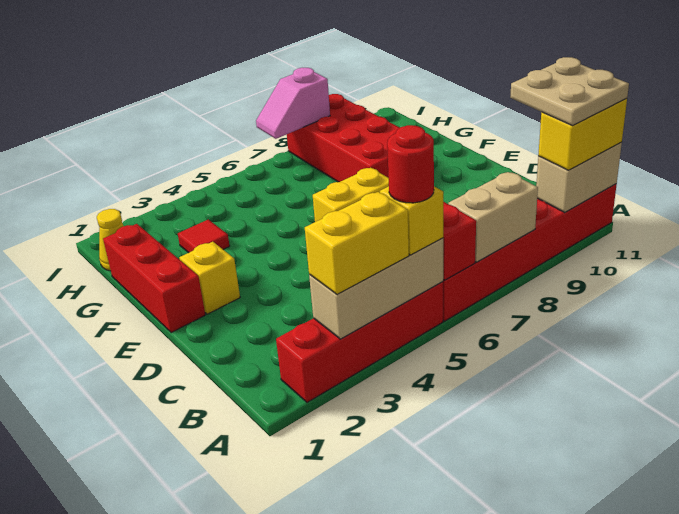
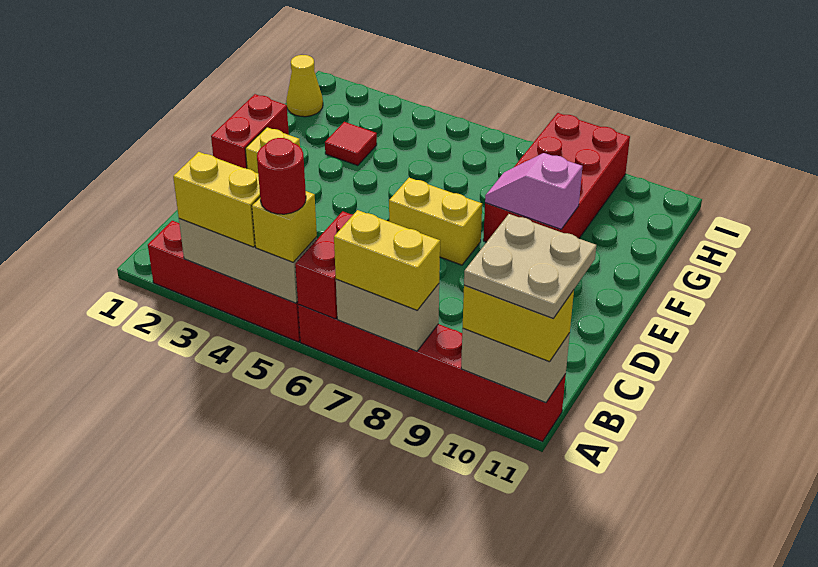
none -> yellow brick A7:A8 level 3
red brick E1:G1 level 1 -> red brick E1:F1 level 1
pink slope I7:I8 level 2 top 8 -> pink slope F8:F9 level 2 top 9

